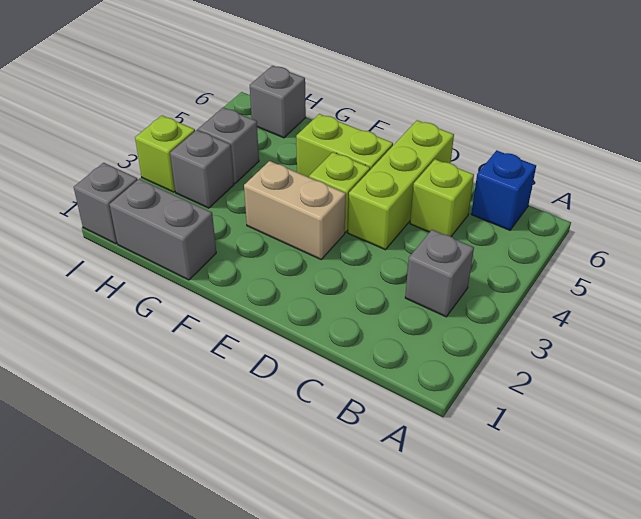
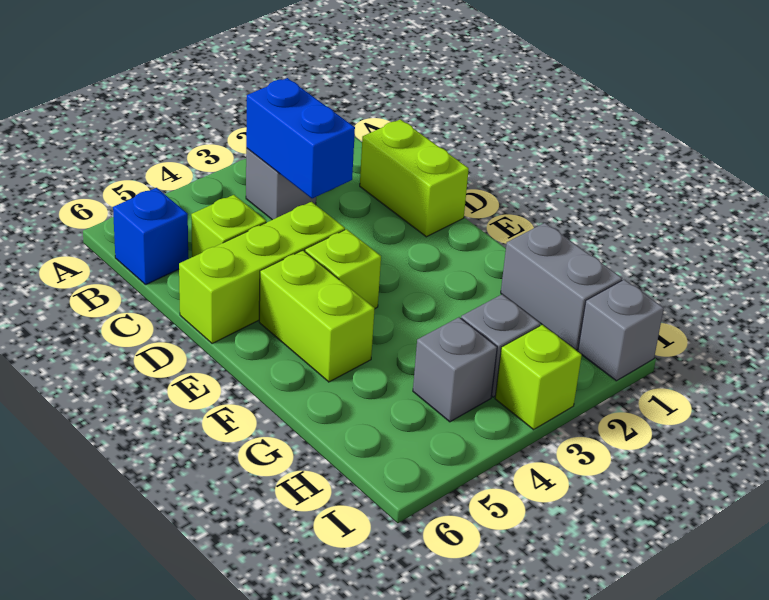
none -> blue brick B3:C3 level 2
none -> lime brick C1:D1 level 1
tan brick E3:F3 level 1 -> none
grey brick H6 level 1 -> none

